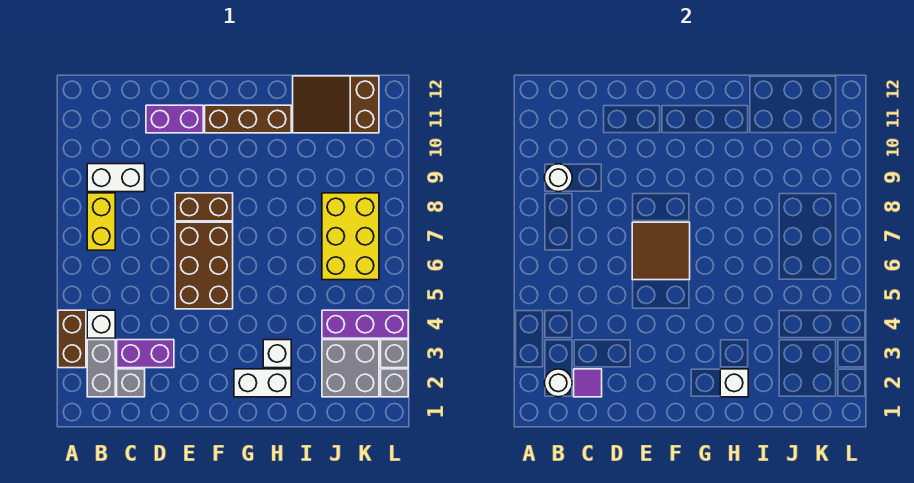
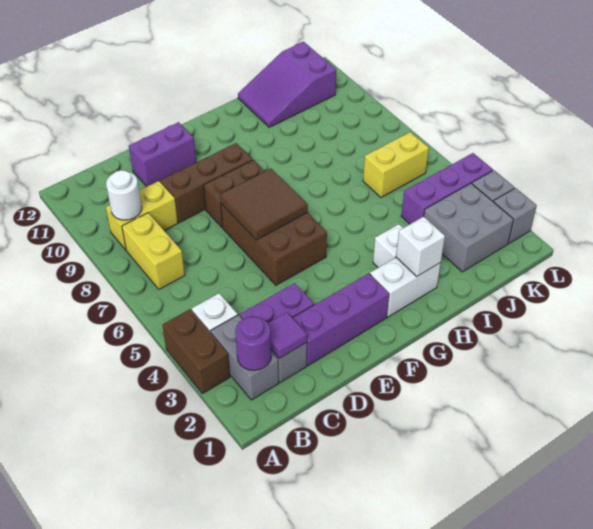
white round brick B2 level 2 -> purple round brick B2 level 2
white brick B9:C9 level 1 -> yellow brick B9:C9 level 1
none -> purple brick D2:F2 level 1
brown brick F11:H11 level 1 -> brown brick D9:F9 level 1
brown slope I11:K12 level 1 top K -> purple slope I11:K12 level 1 top K
yellow brick J6:K8 level 1 -> yellow brick J6:K6 level 1

